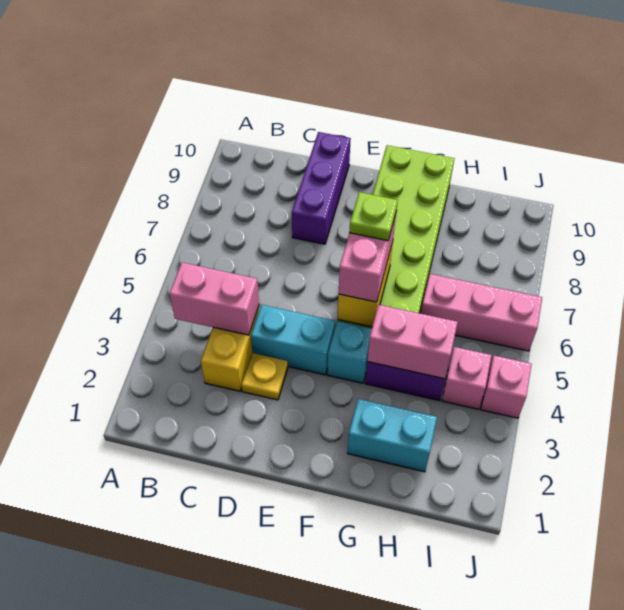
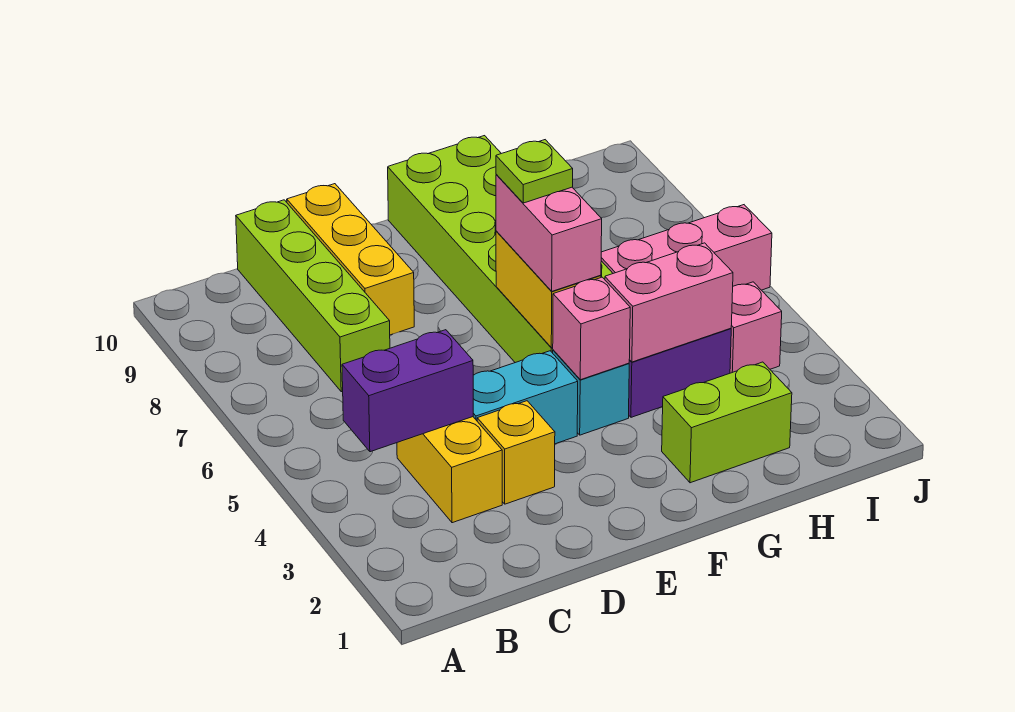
pink brick B4:C4 level 2 -> purple brick B4:C4 level 2
none -> lime brick C7:C10 level 1
yellow plate D3 level 1 -> yellow brick D3 level 1
purple brick D8:D10 level 1 -> yellow brick D8:D10 level 1
cyan brick G2:H2 level 1 -> lime brick G2:H2 level 1
pink brick J4 level 1 -> pink brick F4 level 2

